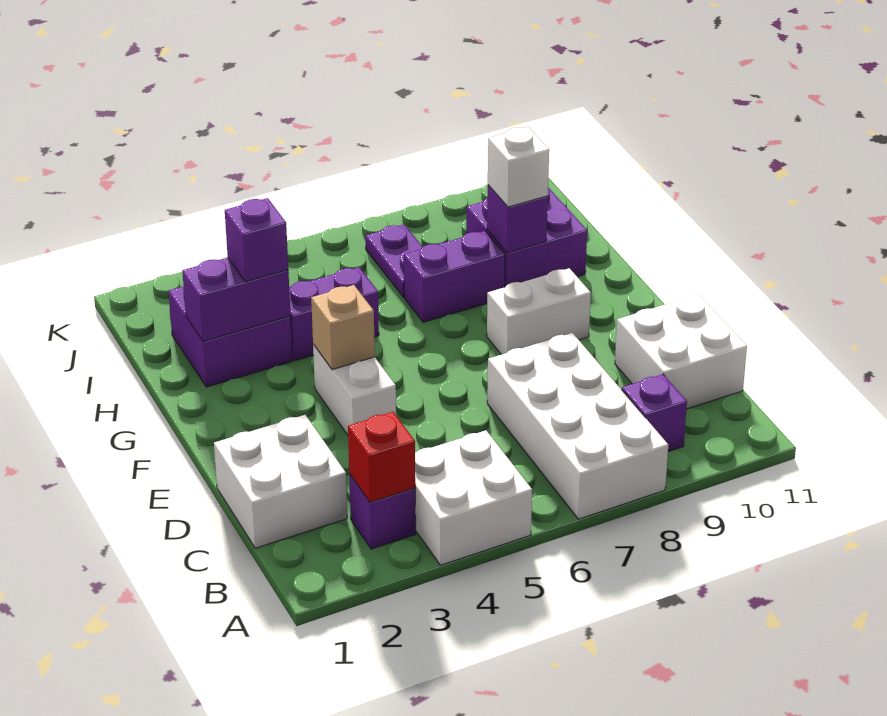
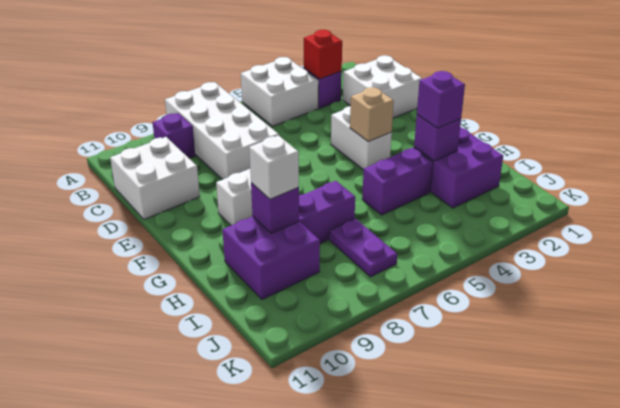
purple brick H2:H3 level 2 -> purple brick H3 level 2

